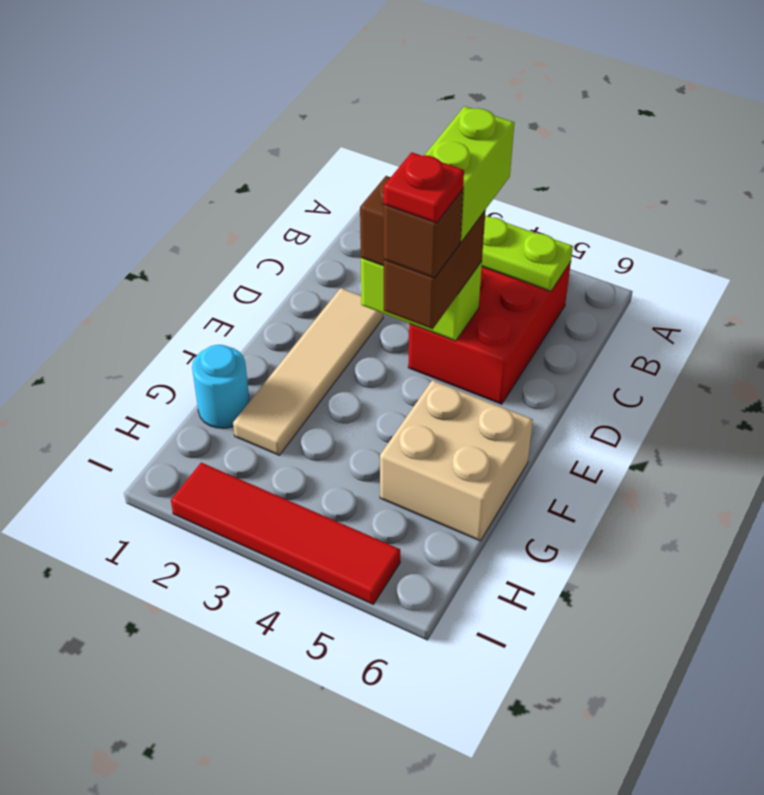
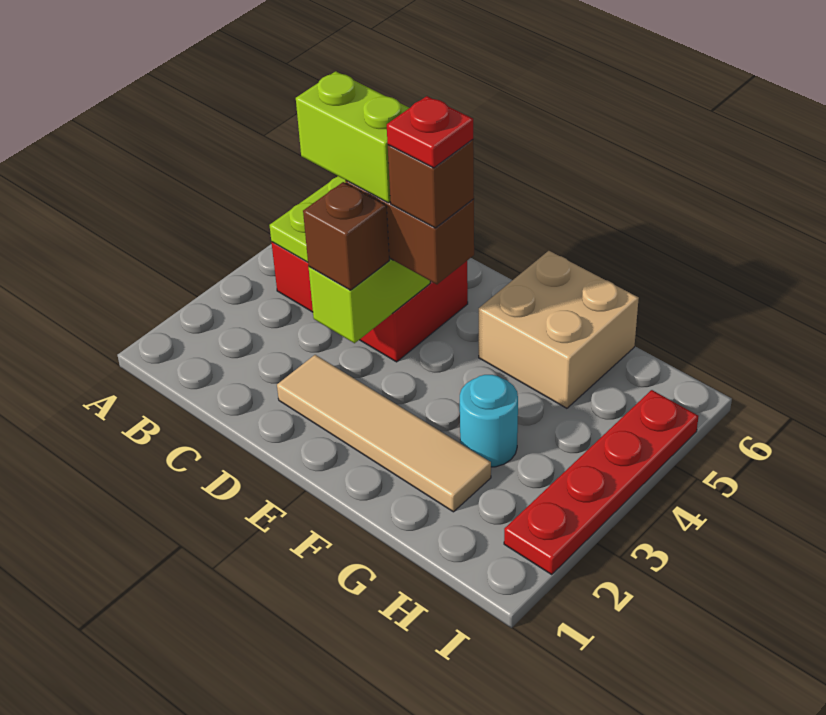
cyan round brick G1 level 1 -> cyan round brick G3 level 1
red tile I2:I5 level 1 -> red plate I2:I5 level 1

